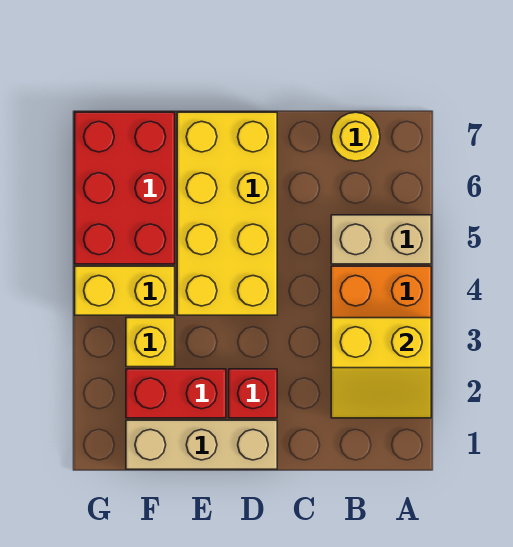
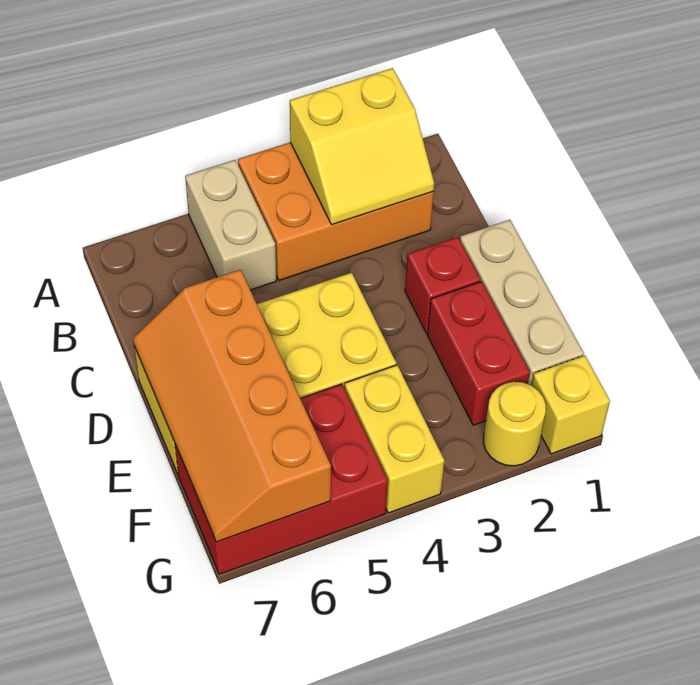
yellow slope A2:B3 level 2 top 3 -> yellow slope A2:B3 level 2 top A
yellow round brick B7 level 1 -> yellow round brick G2 level 1
none -> orange slope D6:G7 level 2 top 6
yellow brick F3 level 1 -> yellow brick G1 level 1

